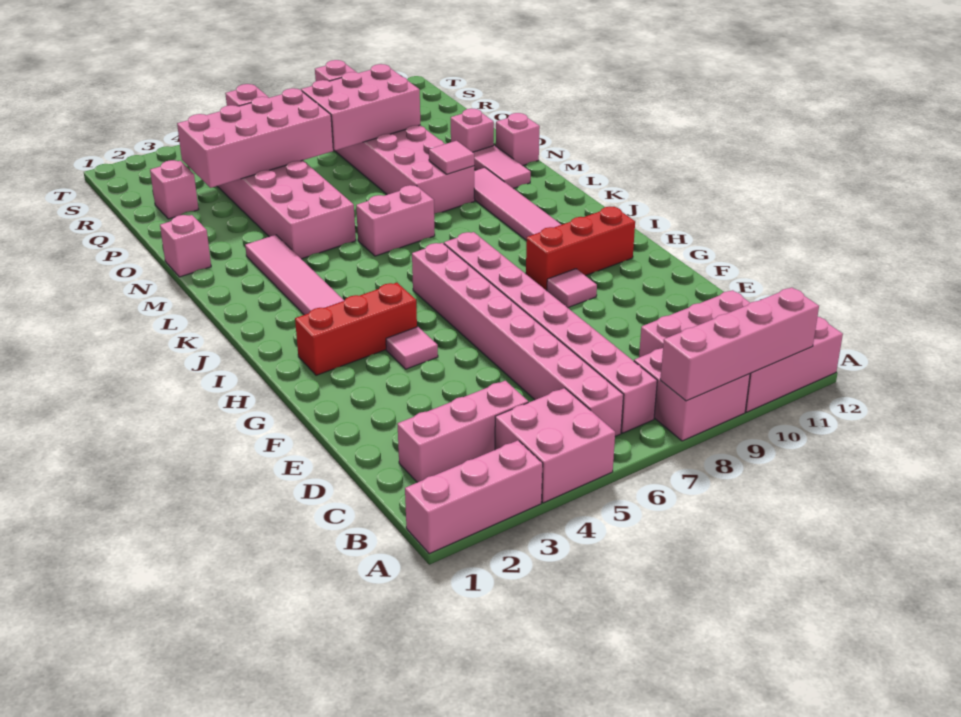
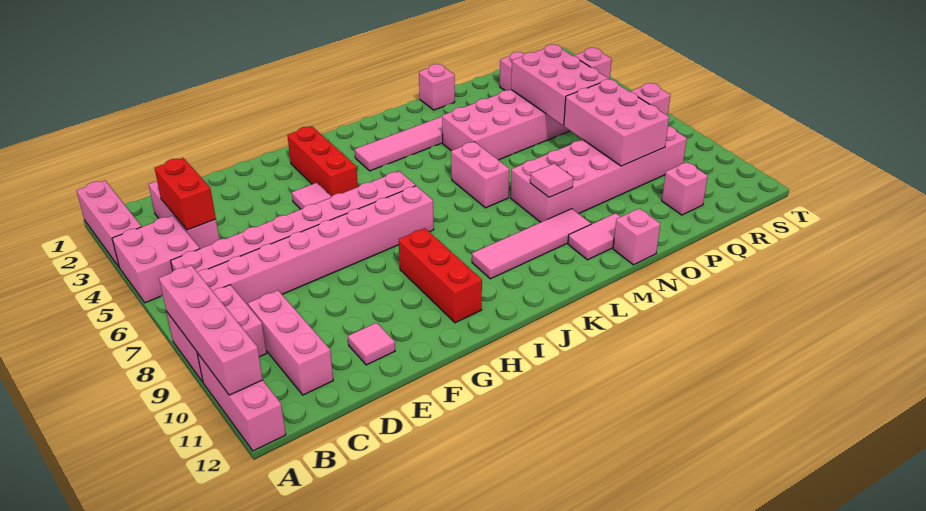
none -> red brick C3:C4 level 2
pink tile G9 level 1 -> pink tile E11 level 1
pink brick O11 level 1 -> pink brick Q11 level 1
pink brick P3:Q6 level 2 -> pink brick P4:Q6 level 2

